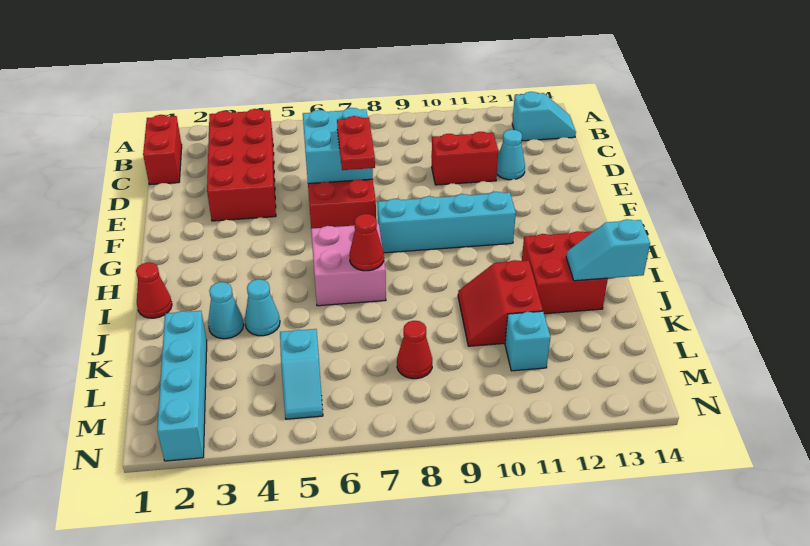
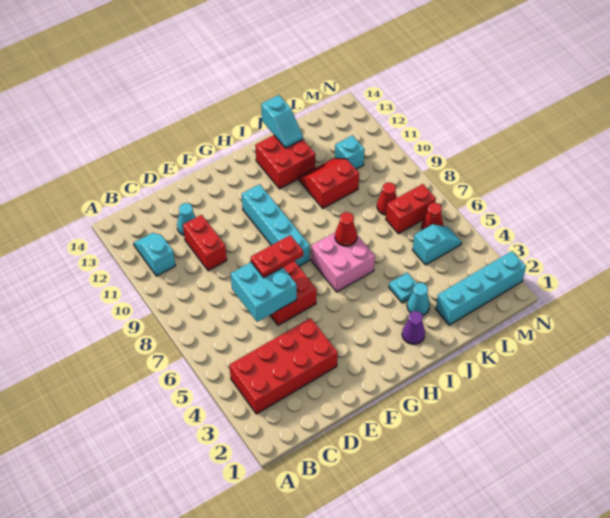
red brick B1:C1 level 1 -> red brick L7:M7 level 1
cyan slope B13:B14 level 1 top 13 -> cyan slope B11:B12 level 1 top 11
red cone I1 level 1 -> red cone M6 level 1
none -> purple cone I2 level 1
cyan cone J4 level 1 -> cyan plate J4 level 1
red slope J10:K11 level 1 top 11 -> red slope J10:K11 level 1 top 10

